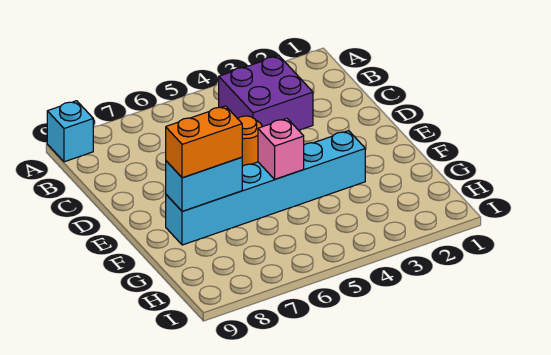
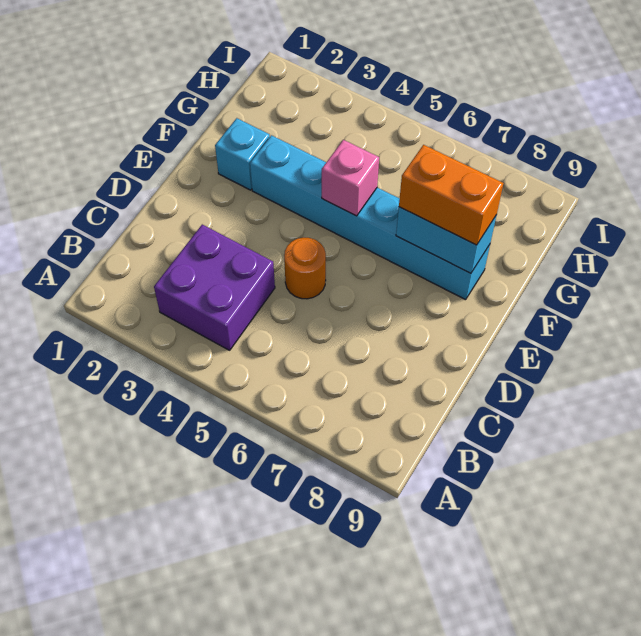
cyan brick A9 level 1 -> cyan brick F2 level 1

